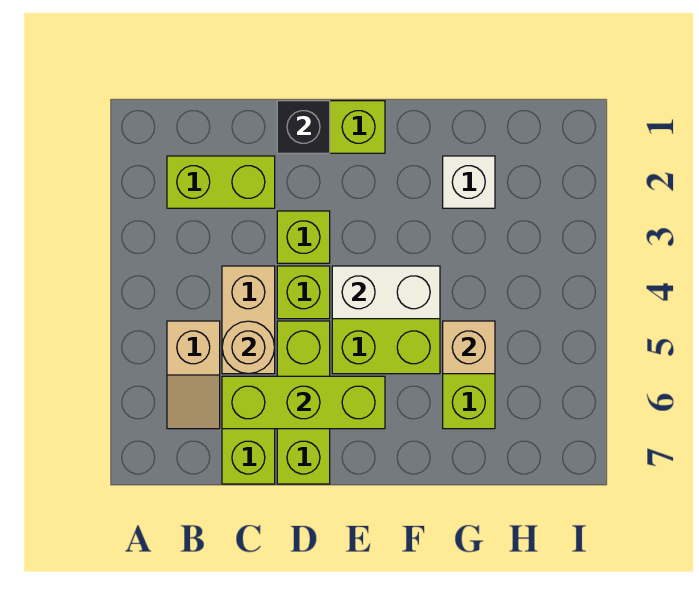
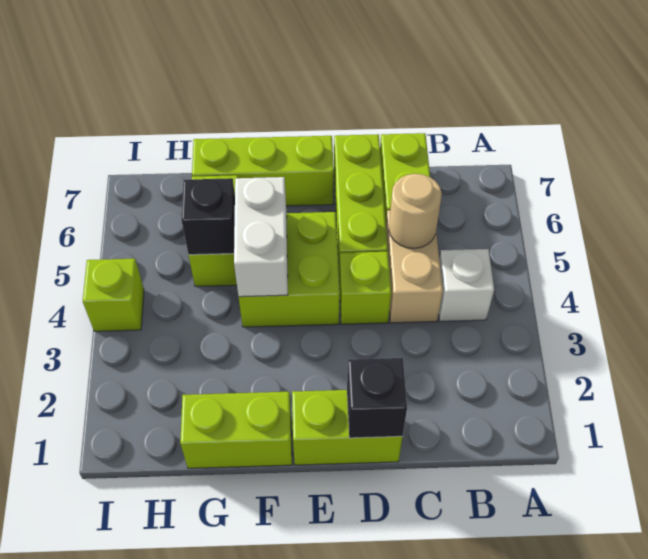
lime brick B2:C2 level 1 -> lime brick F1:G1 level 1
tan slope B5:B6 level 1 top 5 -> none
lime brick C6:E6 level 2 -> lime brick E7:G7 level 1
lime brick D3 level 1 -> lime brick I4 level 1
white brick E4:F4 level 2 -> white brick F4:F5 level 2
white brick G2 level 1 -> white brick B4 level 1
tan brick G5 level 2 -> black brick G5 level 2

